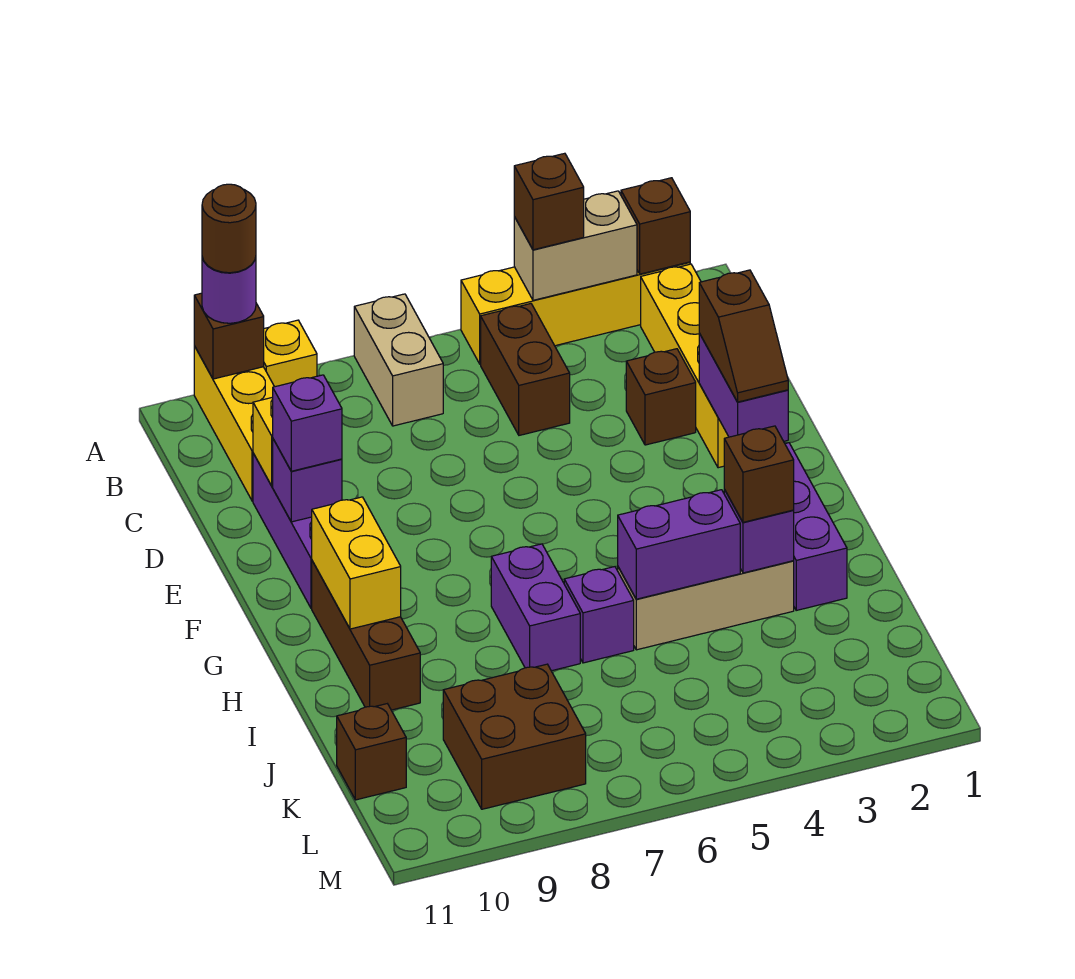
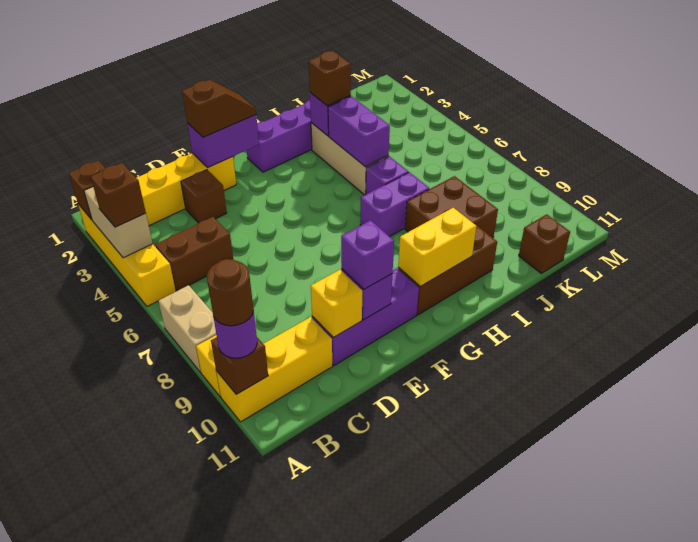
tan brick A7:B7 level 1 -> tan brick A7:A8 level 1
brown brick K8:L9 level 1 -> brown brick I8:J9 level 1

